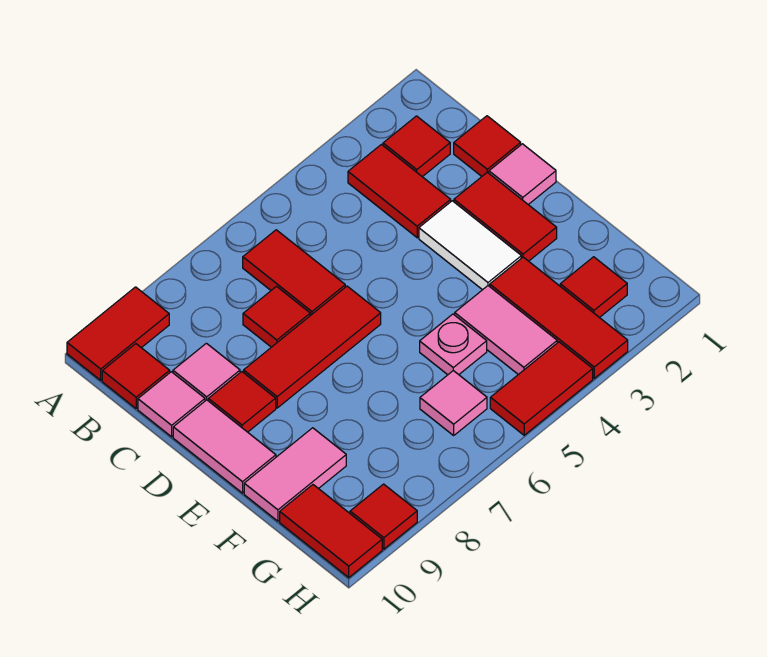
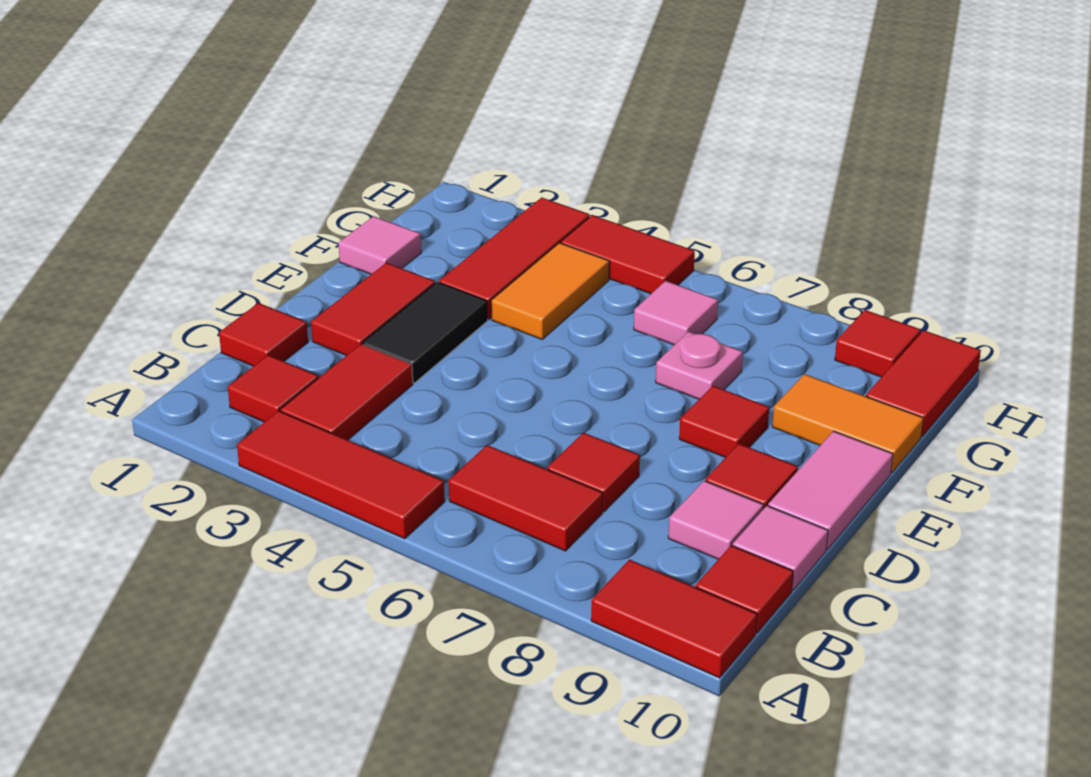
red tile B6:C6 level 1 -> red tile B6:B7 level 1
pink tile D1 level 1 -> pink tile F1 level 1
white tile D3:E3 level 1 -> black tile D3:E3 level 1
red tile D6:D8 level 1 -> red tile A3:A5 level 1
pink tile F4:G4 level 1 -> orange tile F4:G4 level 1
pink plate F5 level 1 -> pink plate F7 level 1
pink tile F9:F10 level 1 -> orange tile F9:F10 level 1
red tile G2 level 1 -> red tile E8 level 1

